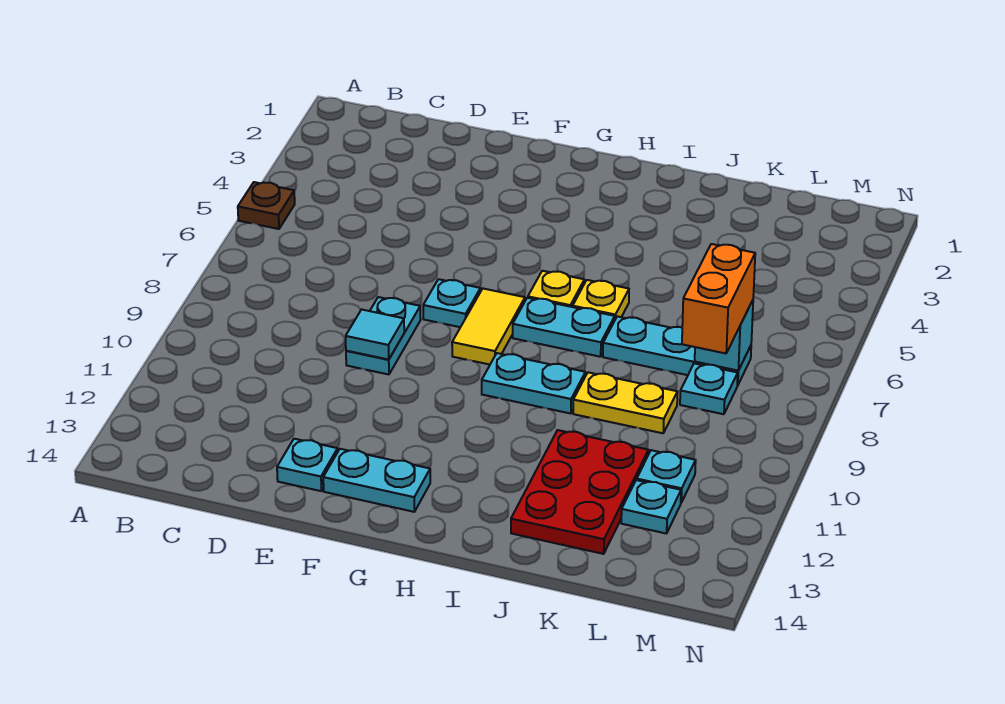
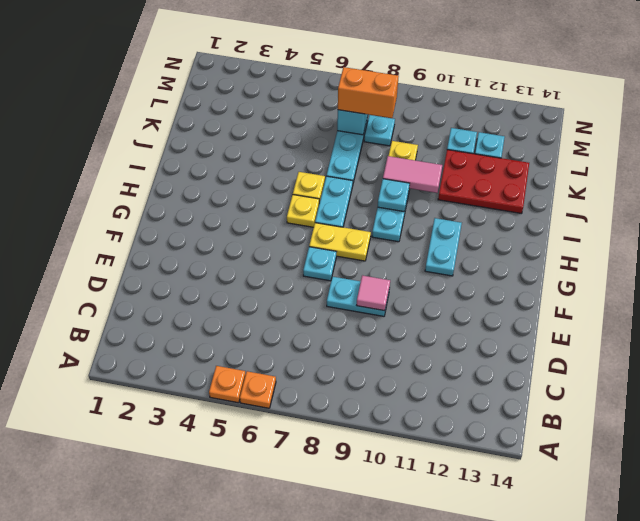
brown plate A5 level 1 -> orange plate A5 level 1
none -> orange plate A6 level 1
cyan tile E9 level 2 -> pink tile E9 level 2
cyan plate E13 level 1 -> cyan plate I9 level 2
cyan plate F13:G13 level 1 -> cyan plate G11:H11 level 1
yellow tile G7:G8 level 1 -> yellow plate G7:G8 level 1
none -> pink tile J9:J10 level 2

